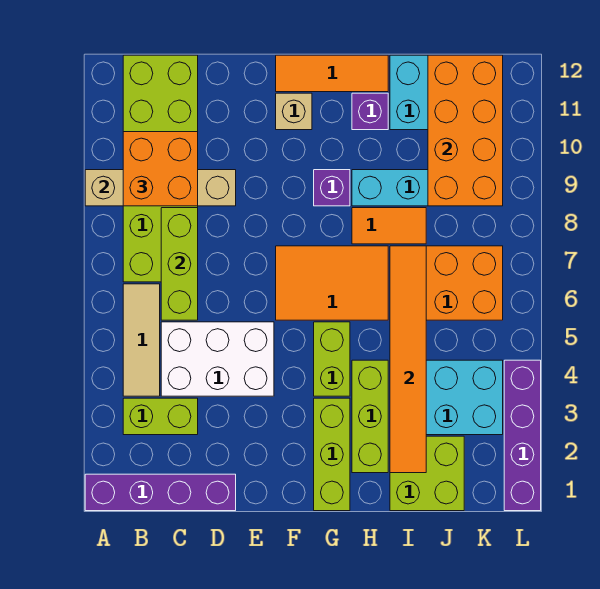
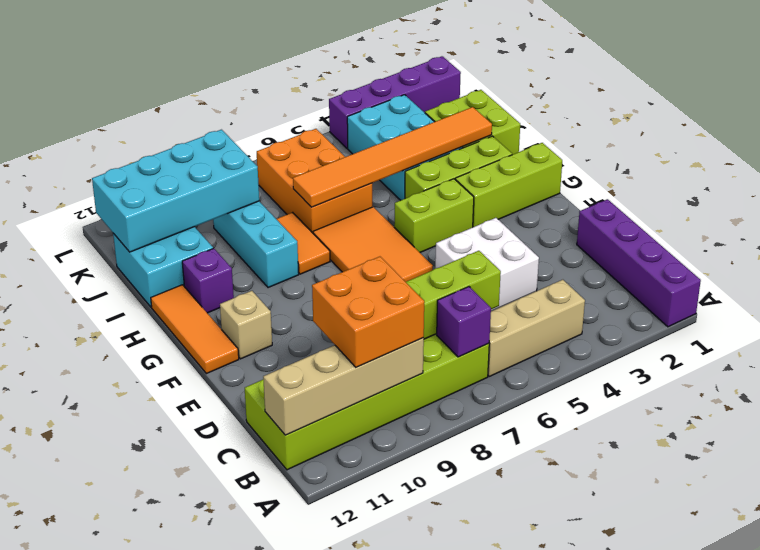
tan brick A9:D9 level 2 -> tan brick B9:B12 level 2
lime brick B3:C3 level 1 -> none
tan tile B4:B6 level 1 -> tan brick B4:B6 level 1
white brick C4:E5 level 1 -> white brick D4:E5 level 1
purple brick G9 level 1 -> purple brick B7 level 2
orange brick J9:K12 level 2 -> cyan brick J9:K12 level 2

